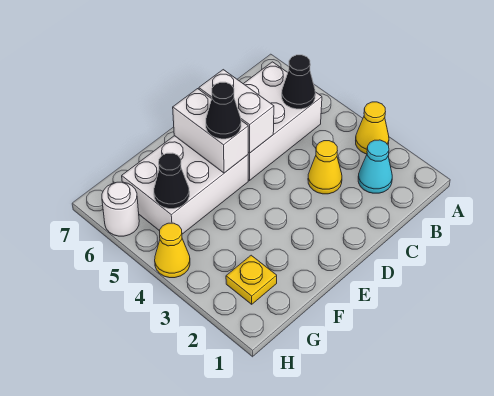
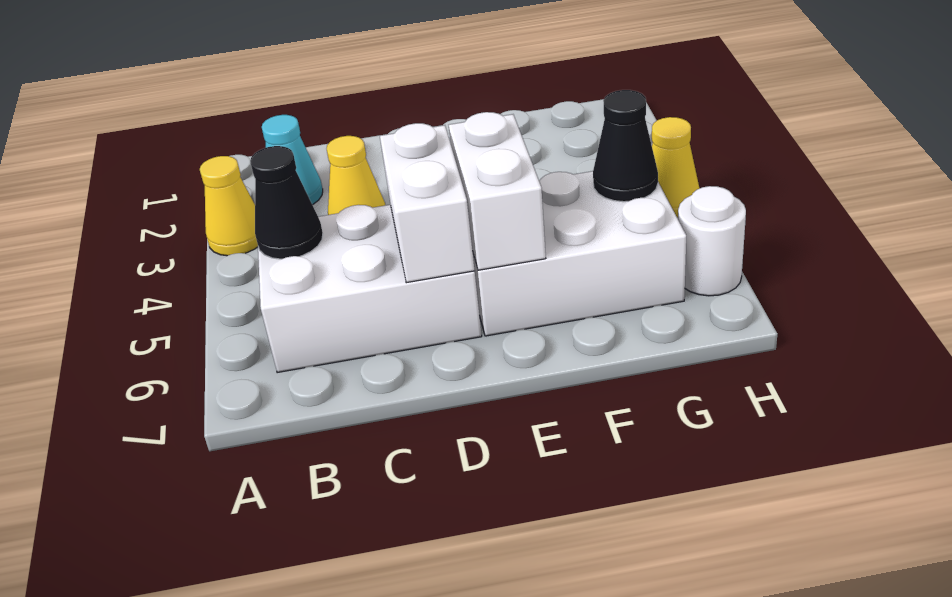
black cone E5 level 3 -> none
yellow plate G2 level 1 -> none

